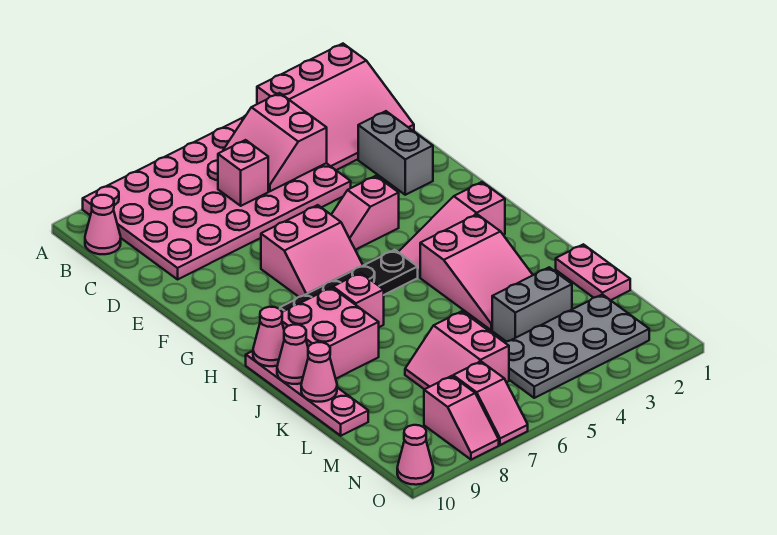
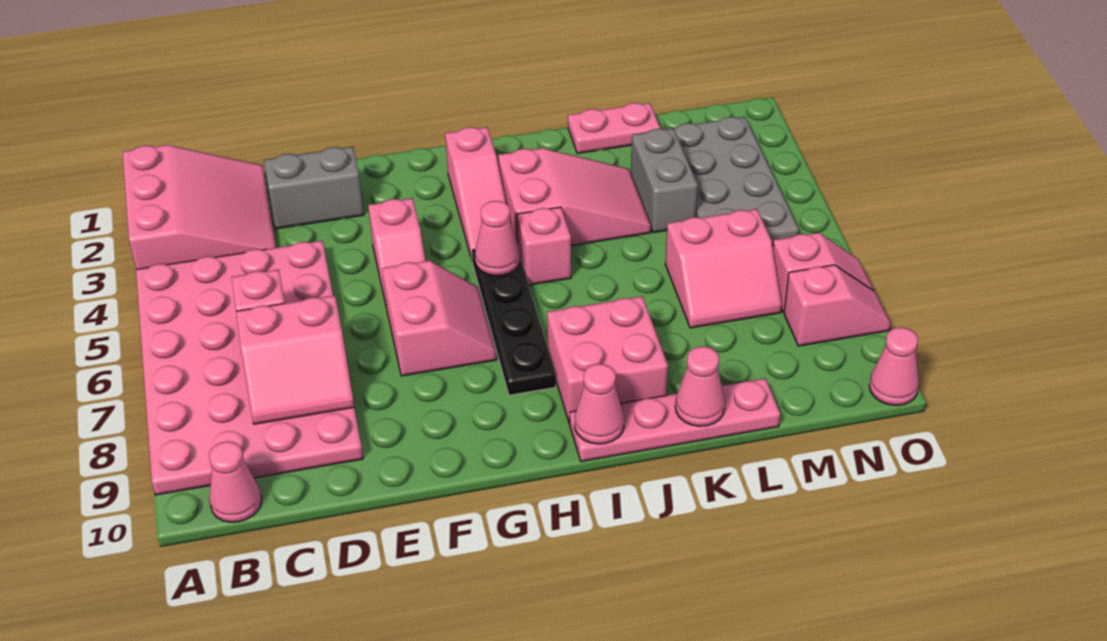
pink slope B4:C5 level 2 top 4 -> pink slope C7:D8 level 2 top 7
pink brick I7 level 1 -> pink brick I5 level 1
pink cone J10 level 2 -> pink cone H5 level 2

